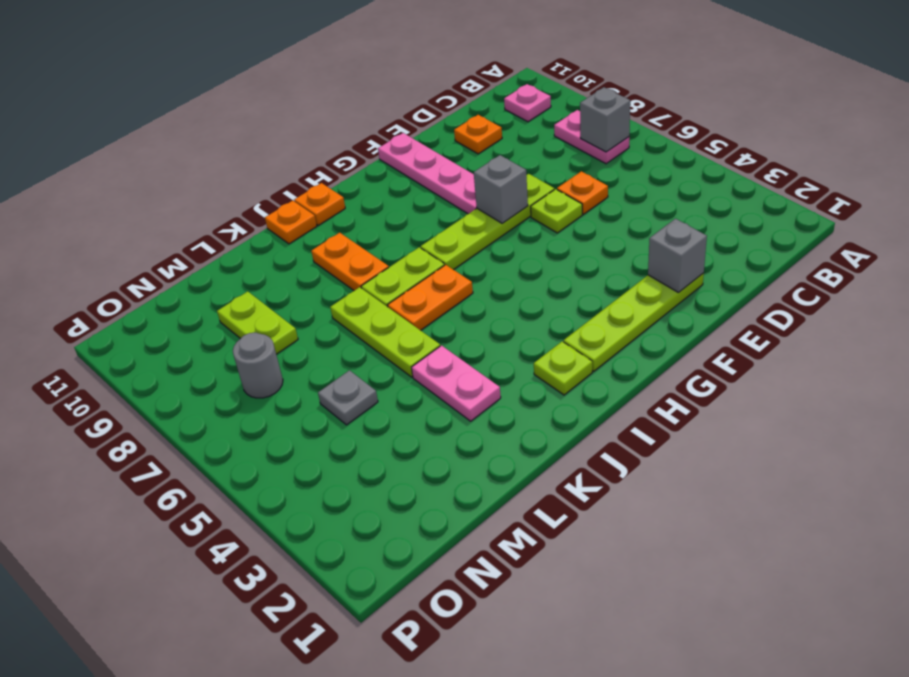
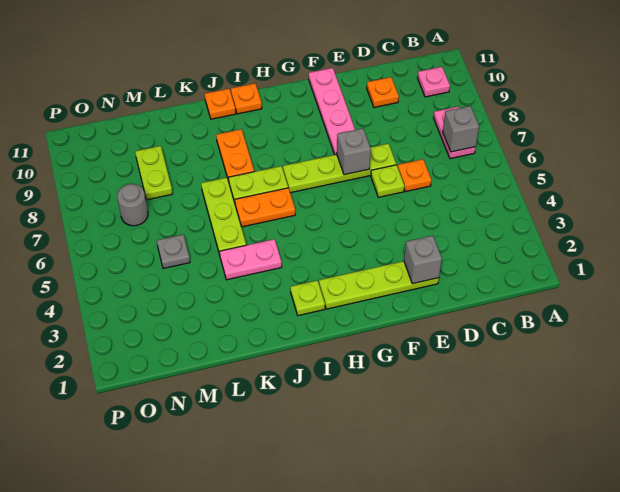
pink plate K3:K4 level 1 -> pink plate J4:K4 level 1

